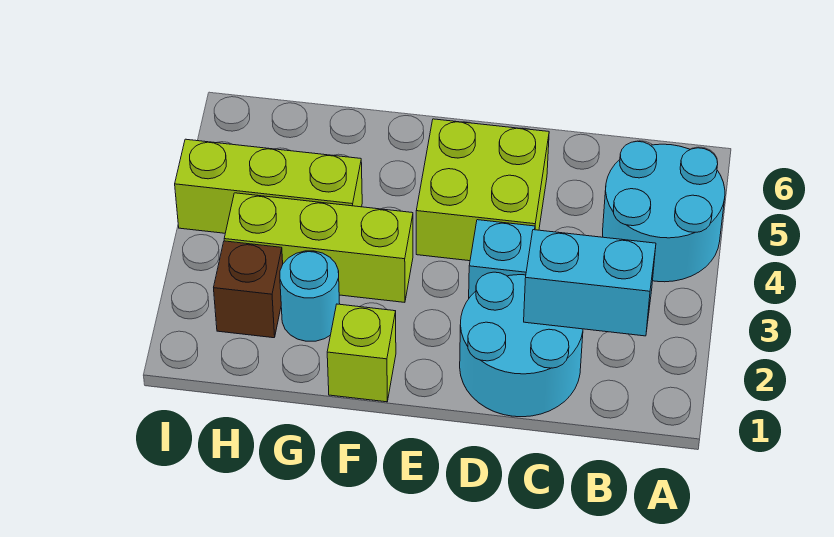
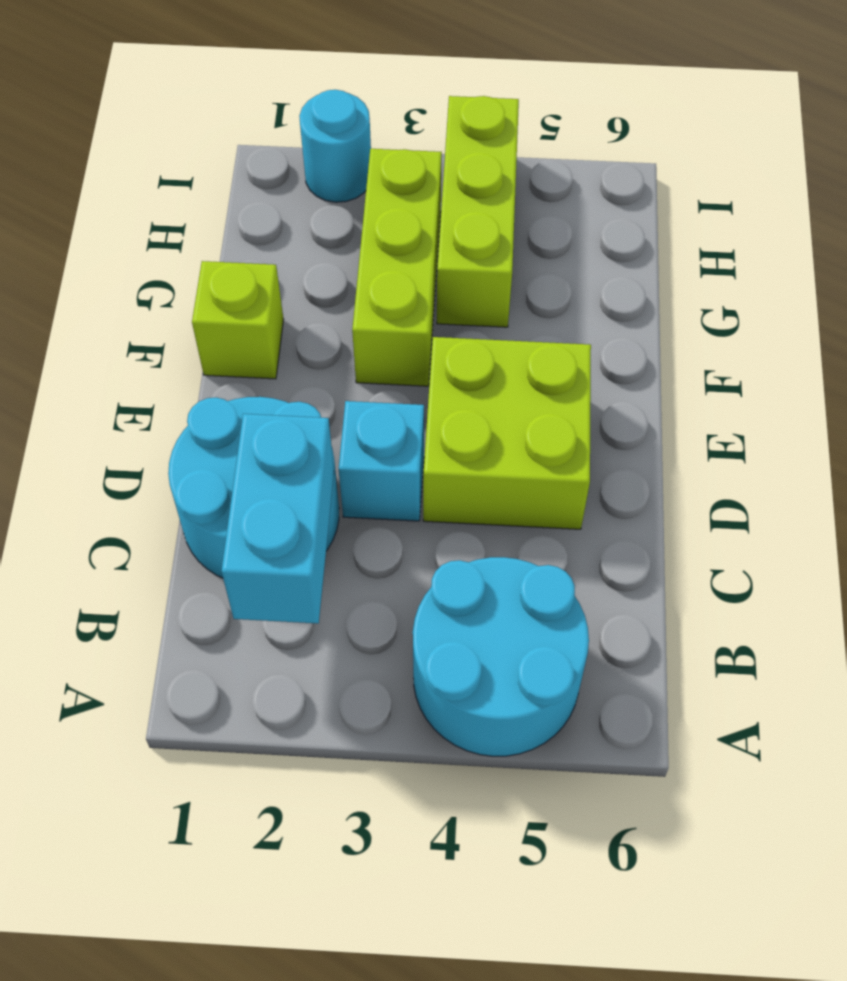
cyan round brick G2 level 1 -> cyan round brick I2 level 1
brown brick H2 level 1 -> none

